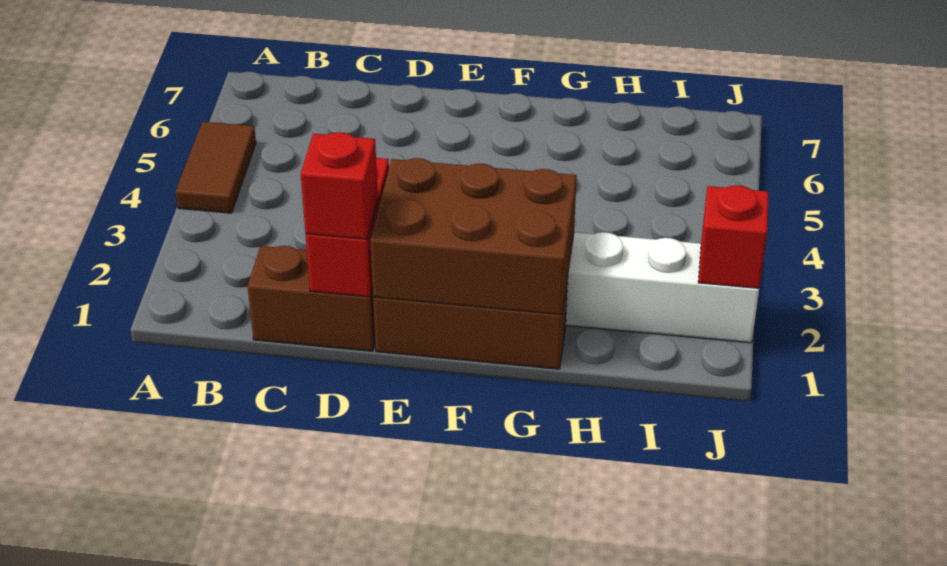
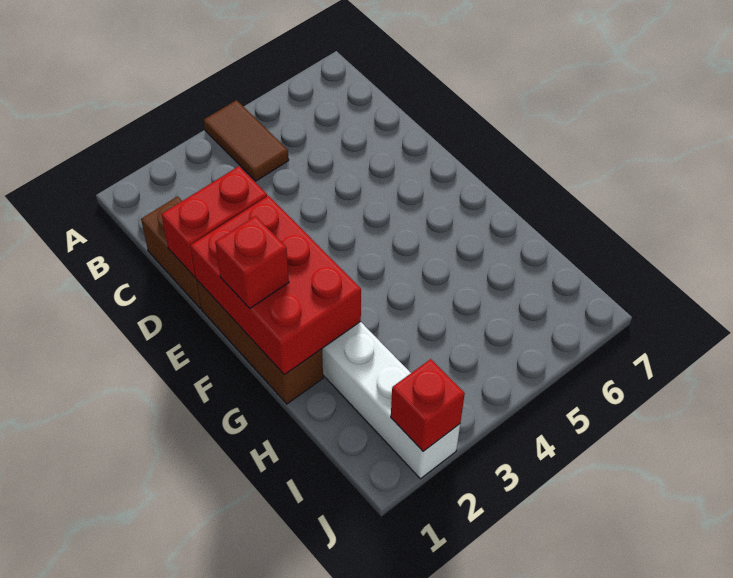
brown tile A4:A5 level 1 -> brown tile A4:B4 level 1
red brick D1 level 3 -> red brick F1 level 3
brown brick E1:G2 level 2 -> red brick E1:G2 level 2

